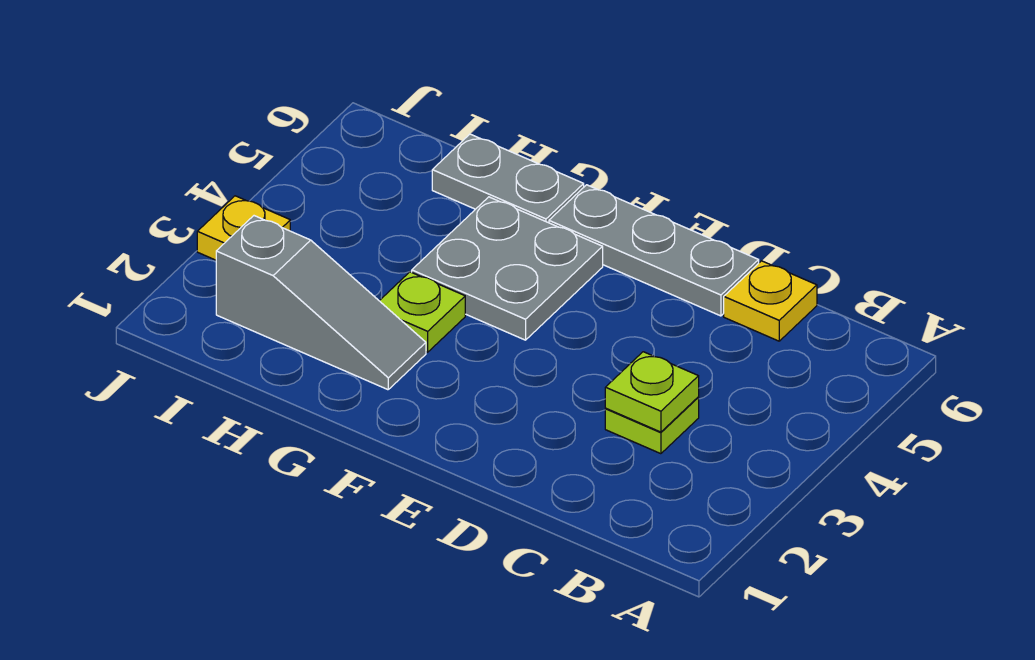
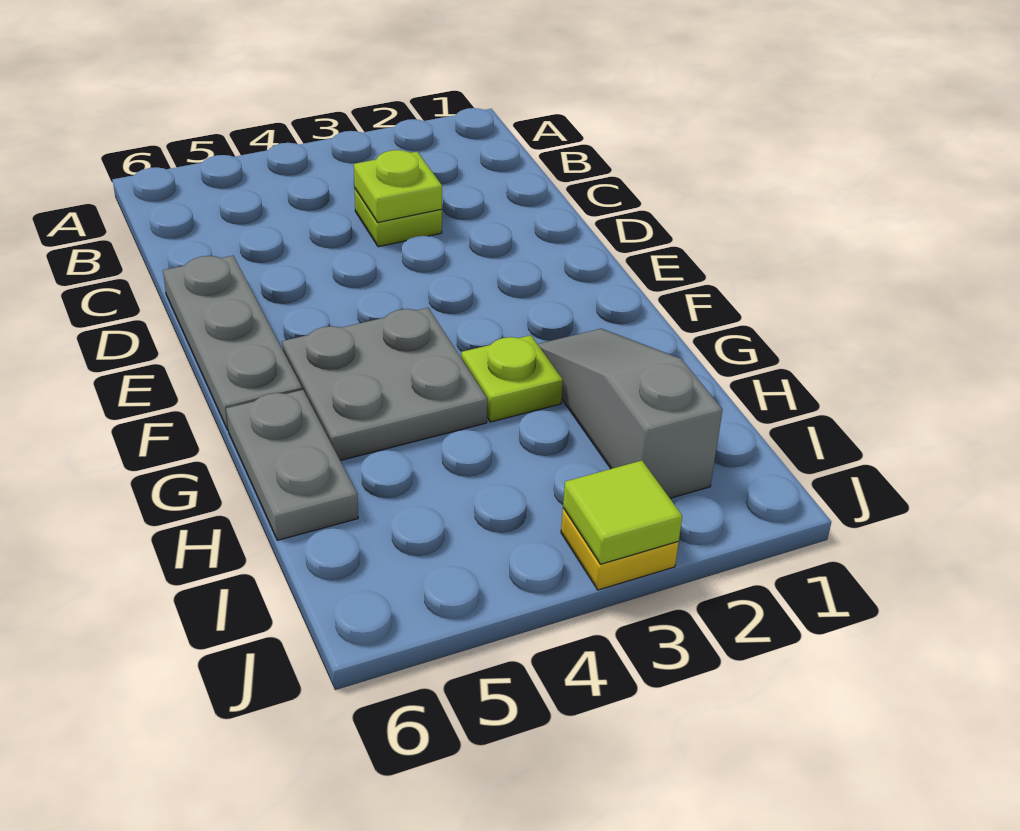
yellow plate C6 level 1 -> none
none -> lime tile J3 level 2

